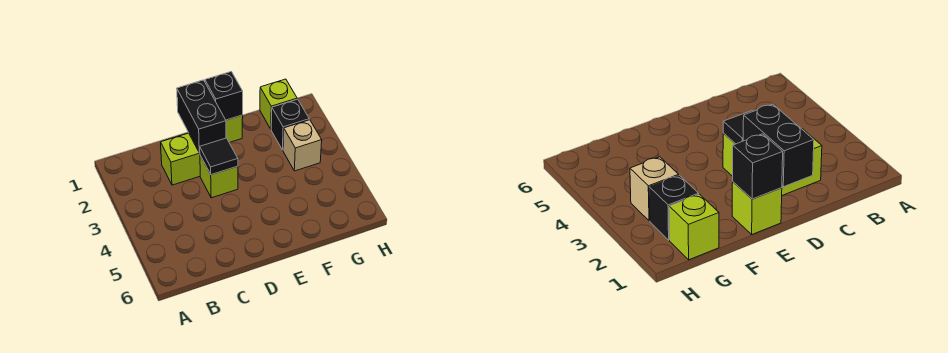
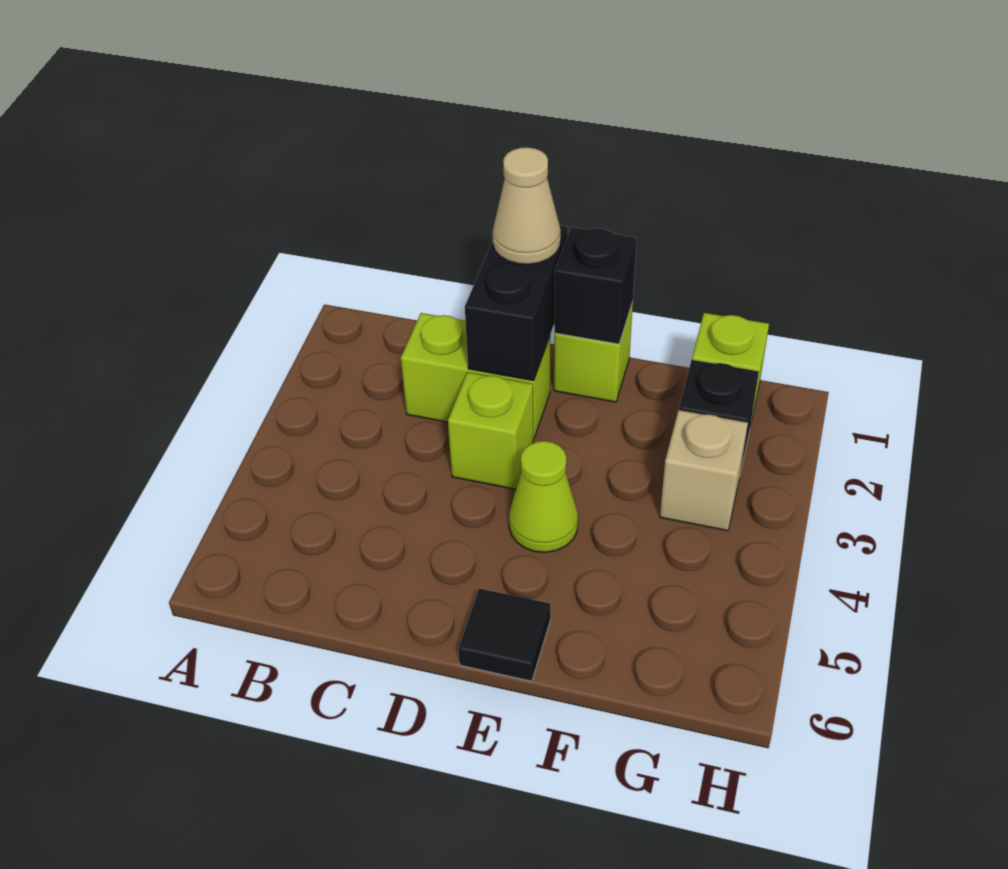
none -> tan cone D1 level 3
black tile D3 level 2 -> black tile E6 level 1
none -> lime cone E4 level 1

